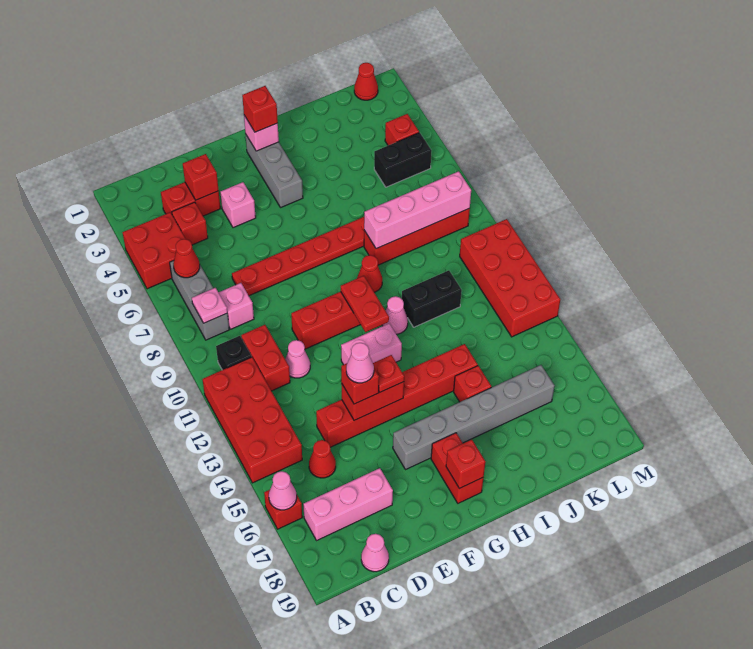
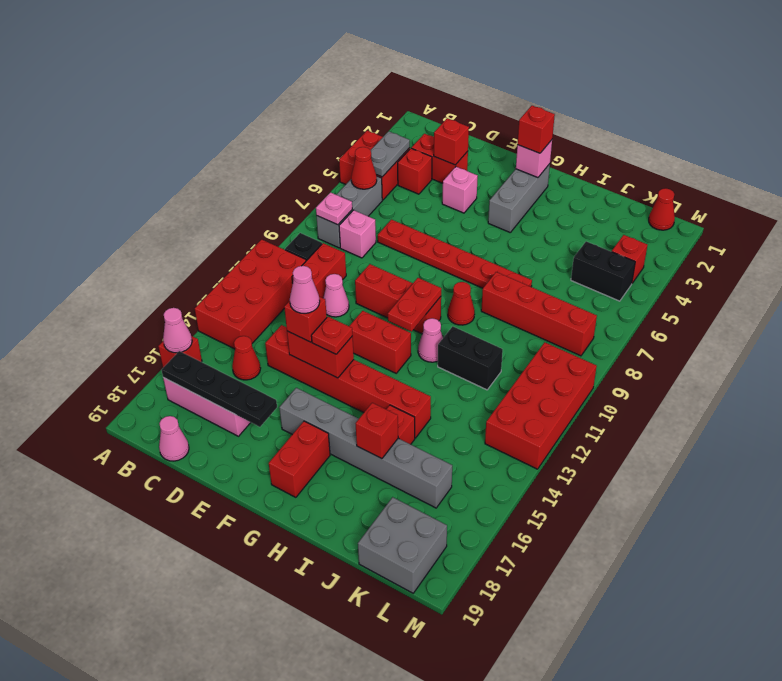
none -> grey plate B4:B5 level 2
none -> black plate B17:E17 level 2
pink brick F12:G12 level 1 -> red brick F12:G12 level 1
red brick G18 level 2 -> red brick I16 level 2
pink brick I8:L8 level 2 -> none
none -> grey brick K18:L19 level 1

